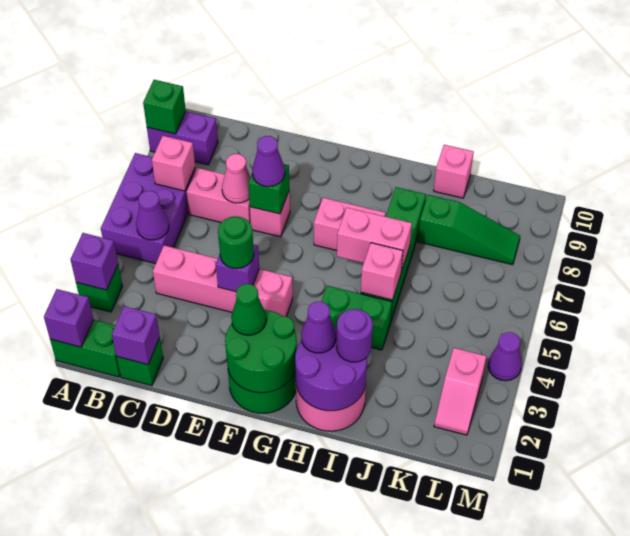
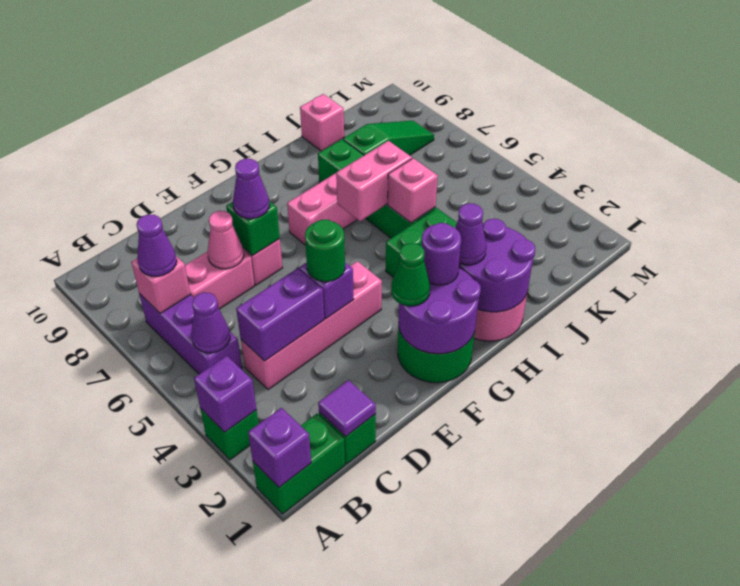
purple brick A5:B7 level 1 -> purple brick B5:B7 level 1
purple brick A9:B9 level 1 -> purple brick C4:D4 level 2
green brick A9 level 2 -> none
purple brick C1 level 2 -> purple tile C1 level 2
green round brick F1:G2 level 2 -> purple round brick F1:G2 level 2
purple round brick I2 level 3 -> purple round brick G2 level 3
pink slope L2:L3 level 1 top 3 -> none
purple cone M4 level 1 -> purple cone B7 level 3

